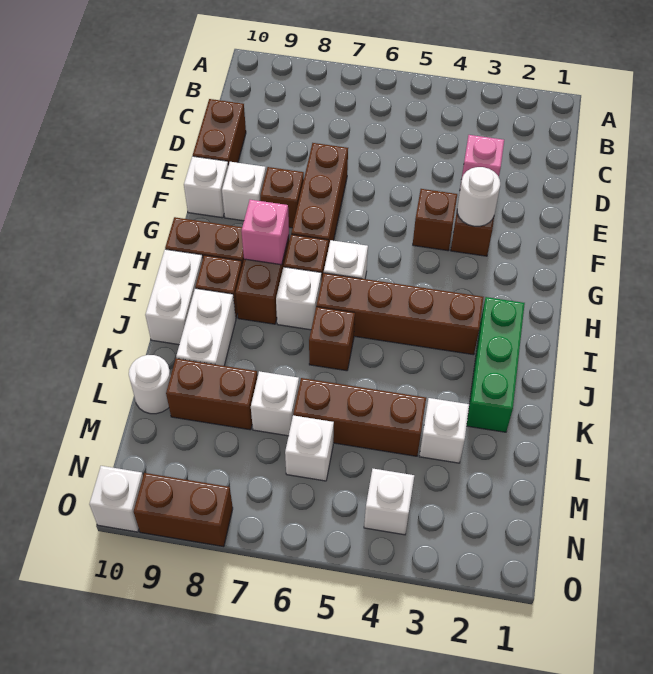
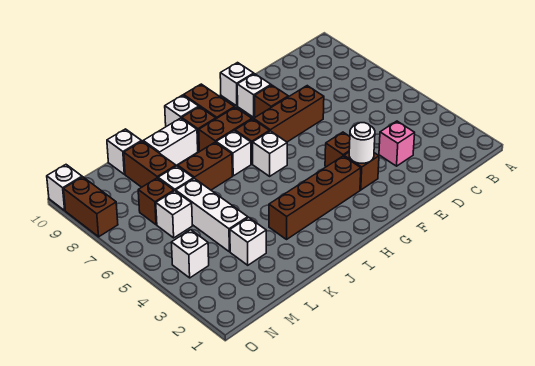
brown brick D10:E10 level 1 -> brown brick J7:K7 level 1
pink brick H8 level 2 -> none
green brick I2:K2 level 1 -> none
brown brick I3:I6 level 1 -> brown brick G3:J3 level 1
white brick I10:J10 level 1 -> white brick I10 level 1
brown brick J6 level 1 -> brown brick M7 level 1
brown brick L4:L6 level 1 -> white brick L4:L6 level 1
white round brick L10 level 1 -> white brick L10 level 1

